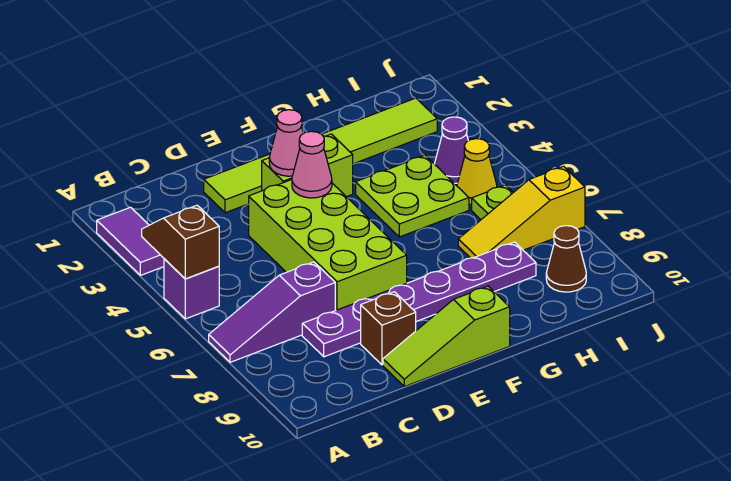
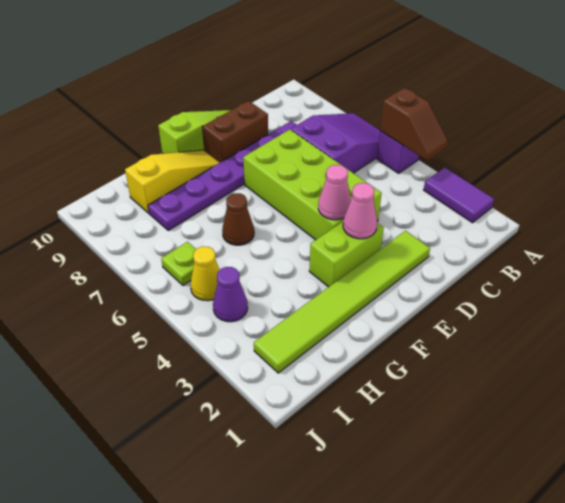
purple slope A7:C7 level 1 top C -> purple slope A6:C7 level 1 top C
brown brick D9 level 1 -> brown brick D9:E9 level 1
lime plate G4:H5 level 1 -> none
yellow slope H7:J7 level 1 top J -> yellow slope F9:H9 level 1 top H
brown cone I9 level 1 -> brown cone G6 level 1

